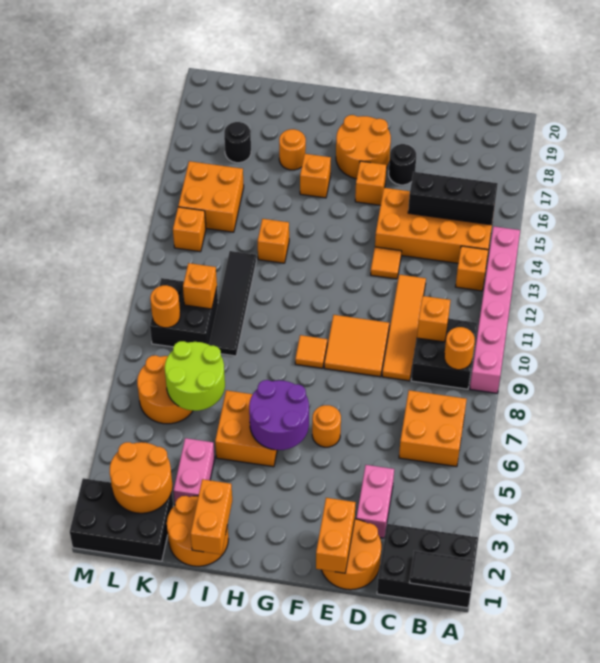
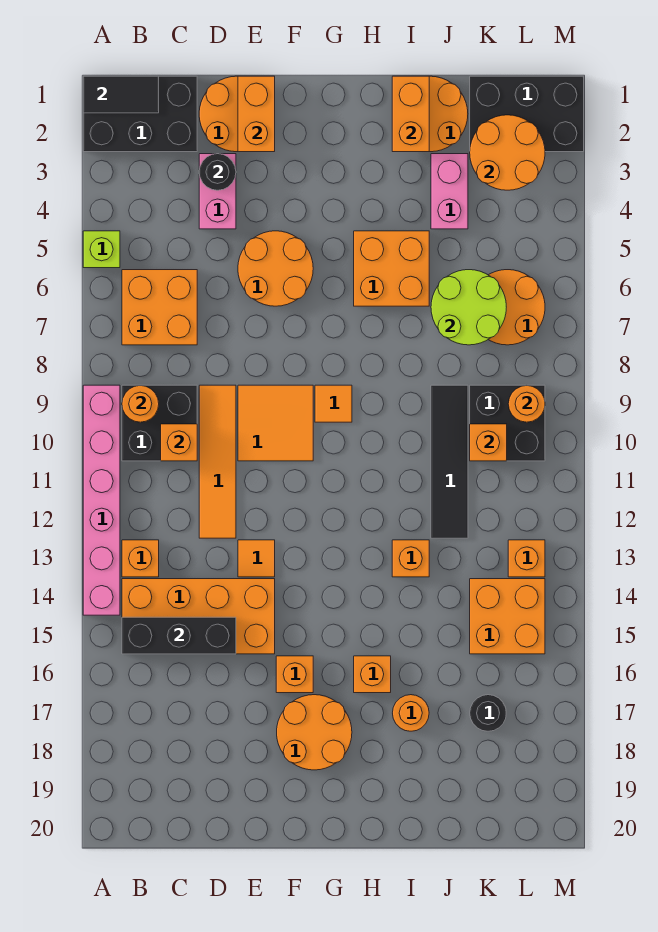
none -> lime brick A5 level 1
black round brick E17 level 1 -> black round brick D3 level 2
orange round brick F6 level 1 -> orange round brick E5:F6 level 1
purple round brick G5:H6 level 2 -> none

